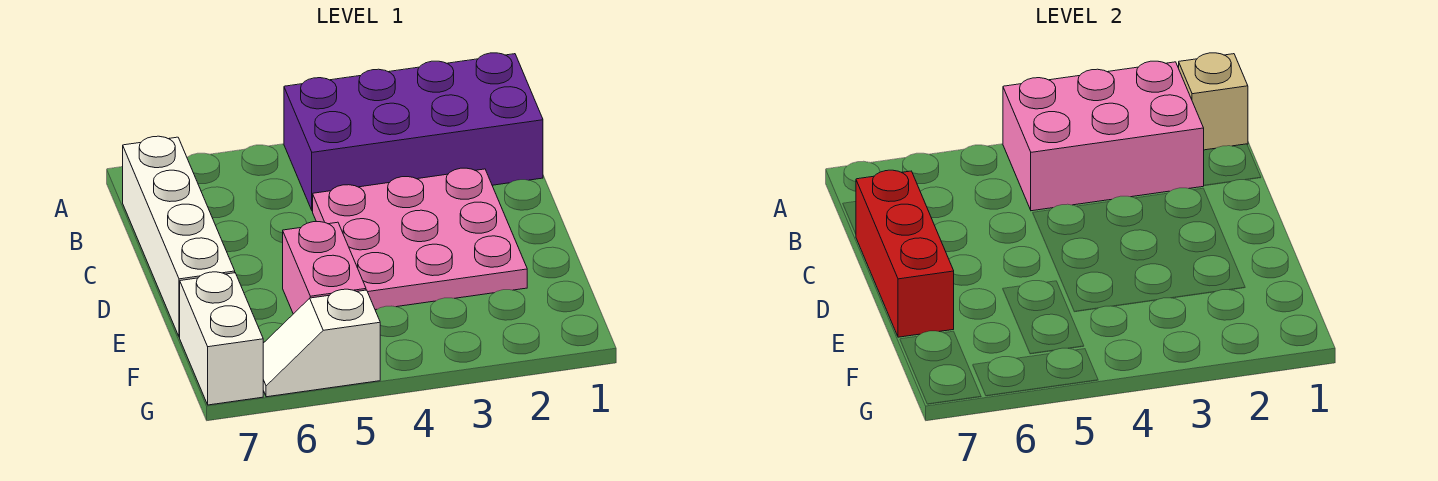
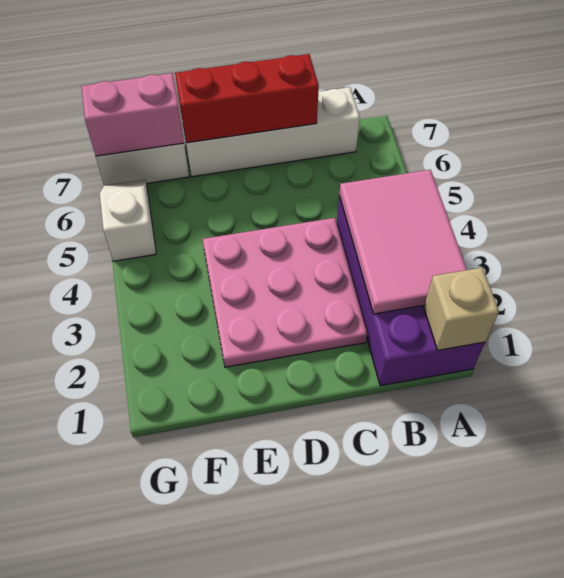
pink brick A2:B4 level 2 -> pink tile A2:B4 level 2
pink brick E5:F5 level 1 -> pink brick F7:G7 level 2

